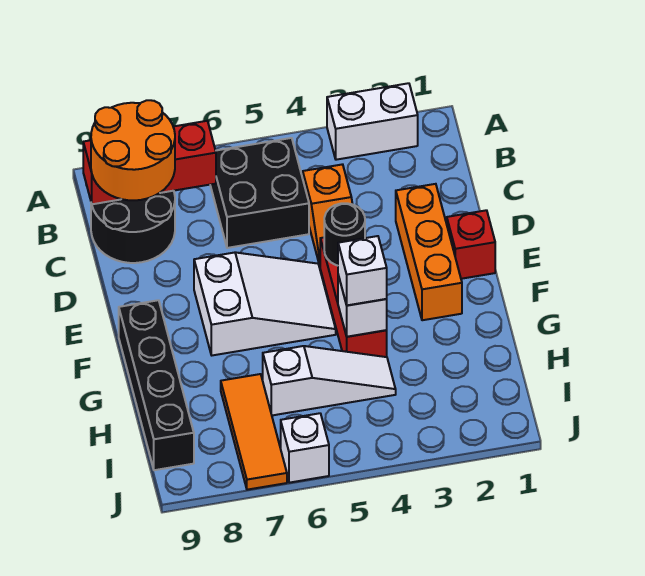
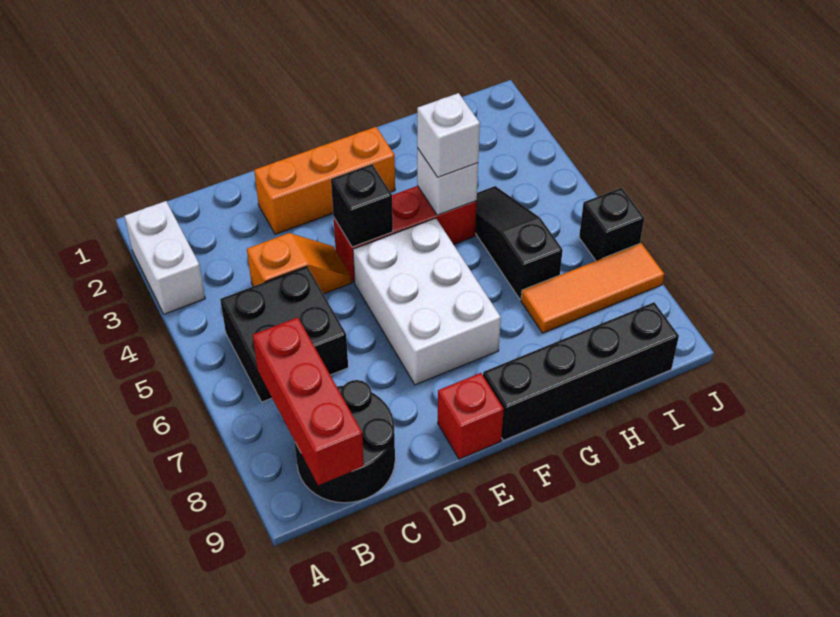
orange round brick B8:C9 level 3 -> none
red brick E1 level 1 -> red brick E9 level 1
black round brick E4 level 2 -> black brick E4 level 2
white slope E5:F7 level 1 top 7 -> white brick E5:F7 level 1
white slope H4:H6 level 1 top 6 -> black slope H4:H6 level 1 top 6
white brick J6 level 1 -> black brick J6 level 1

